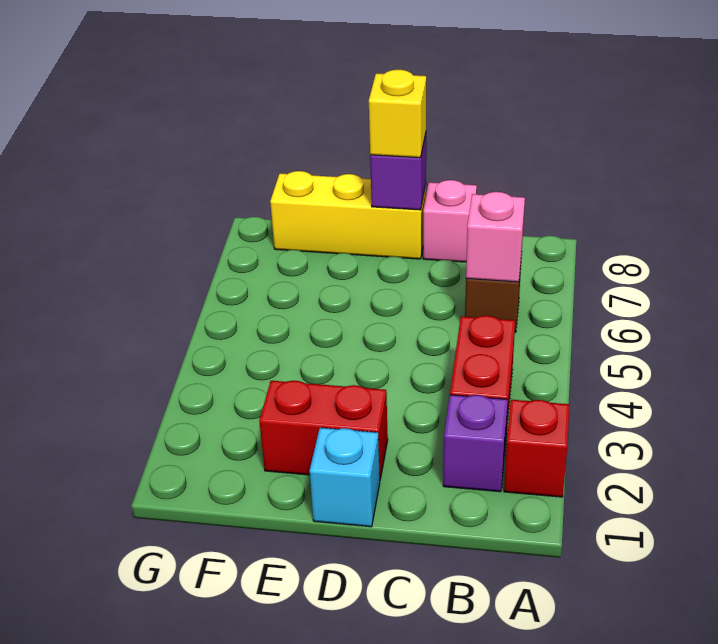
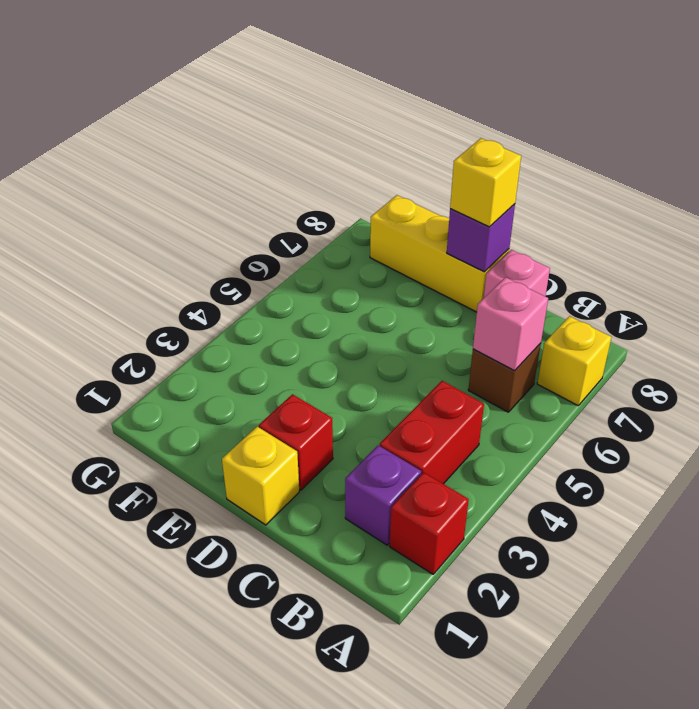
none -> yellow brick A7 level 1
cyan brick D1 level 1 -> yellow brick D1 level 1
red brick D2:E2 level 1 -> red brick D2 level 1

